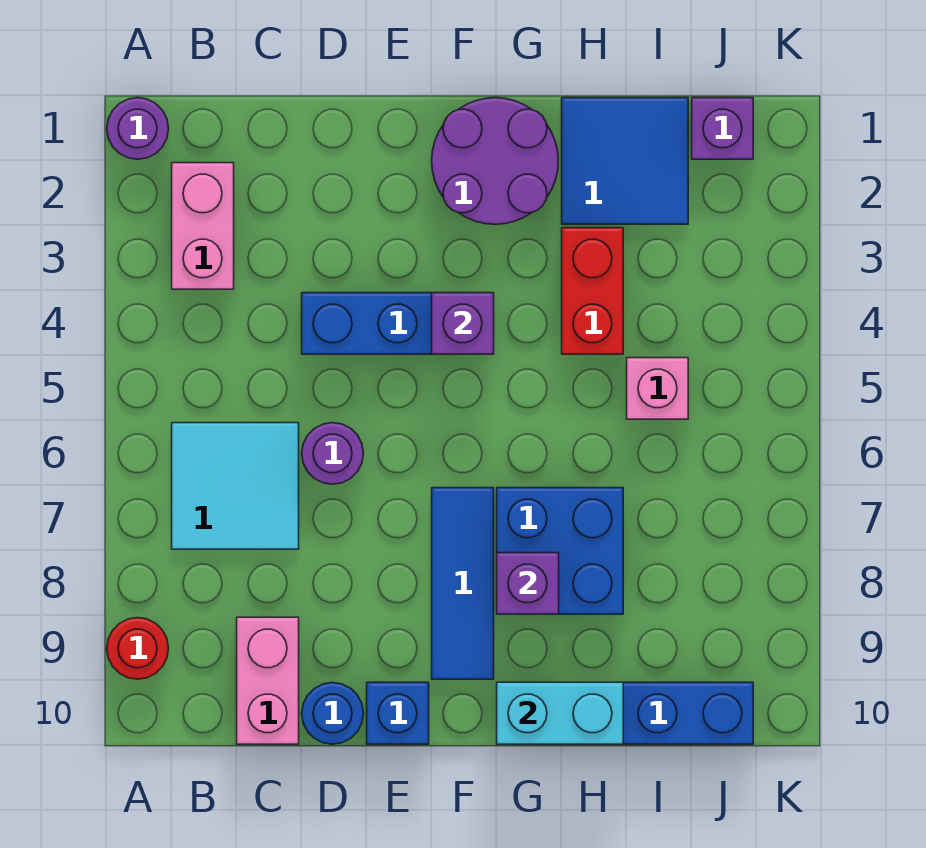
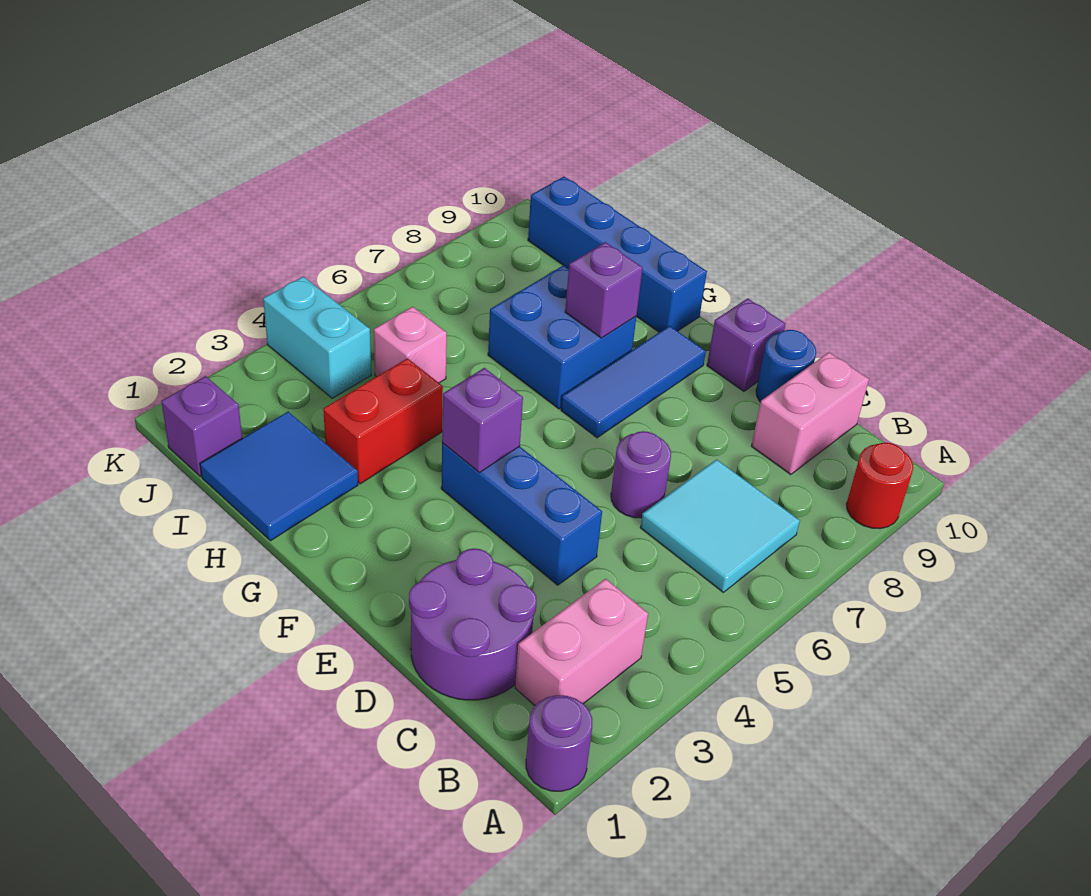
blue brick E10 level 1 -> purple brick E10 level 1
purple round brick F1:G2 level 1 -> purple round brick C1:D2 level 1
cyan brick G10:H10 level 2 -> cyan brick J4:K4 level 1

